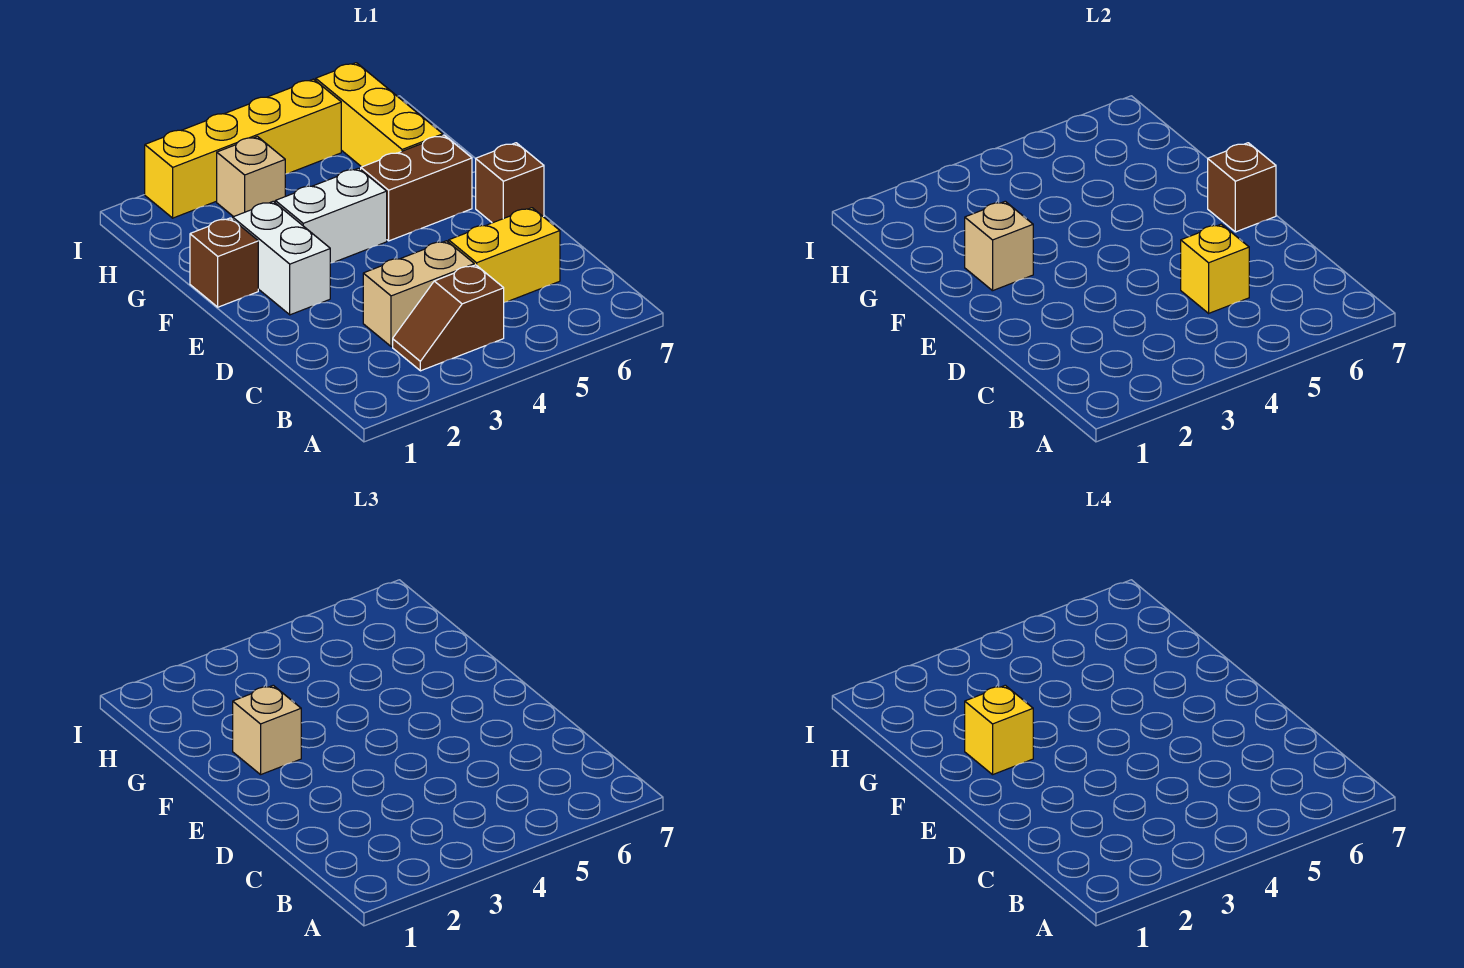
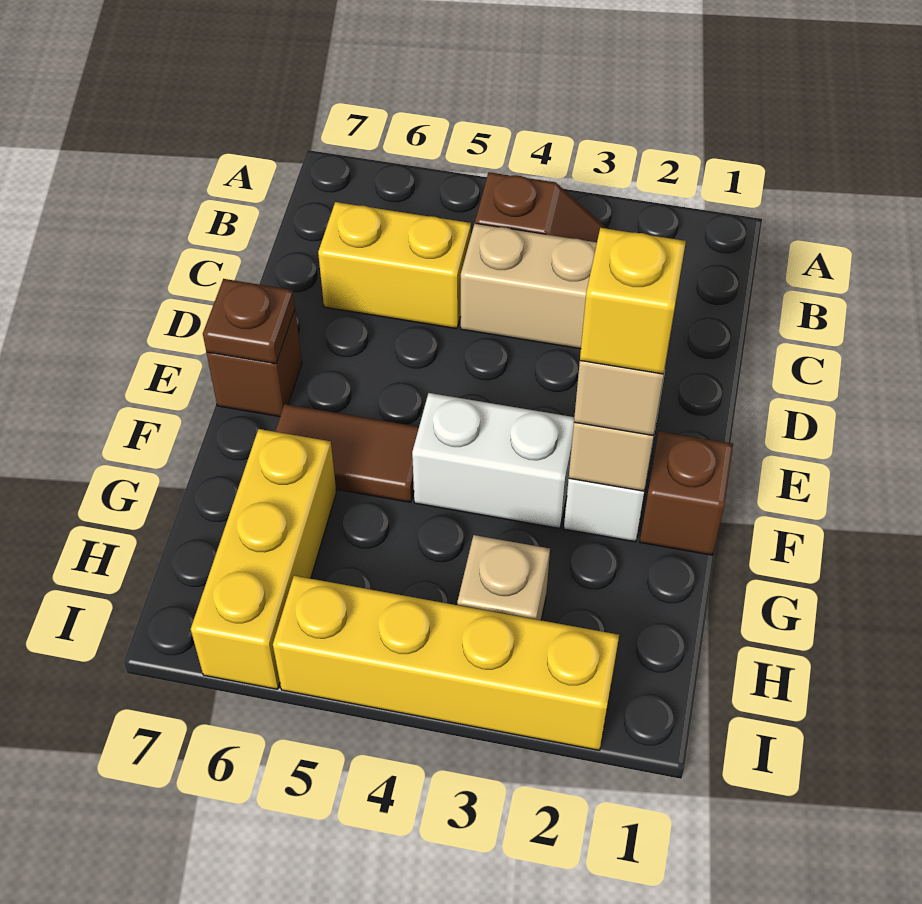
yellow brick C5 level 2 -> none
brown brick E7 level 2 -> brown plate E7 level 2
brown brick F5:F6 level 1 -> brown tile F5:F6 level 1

